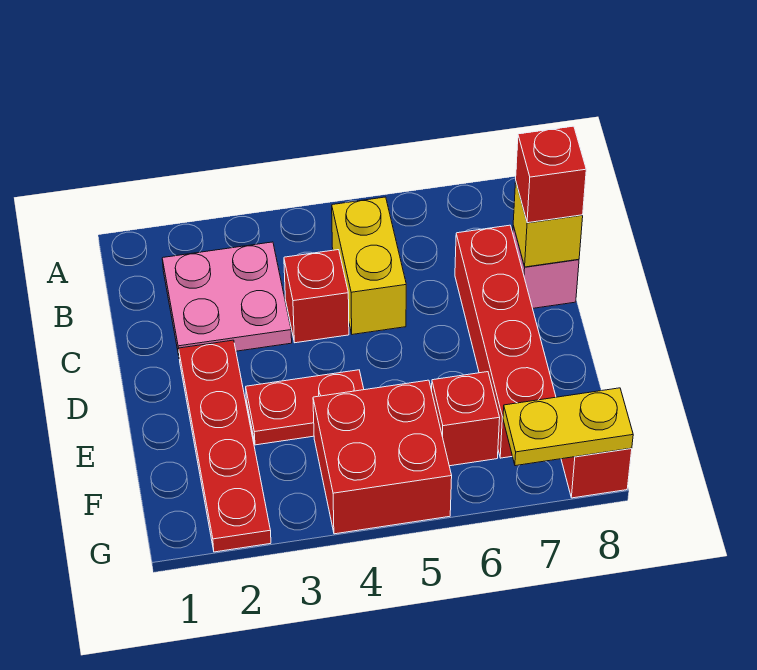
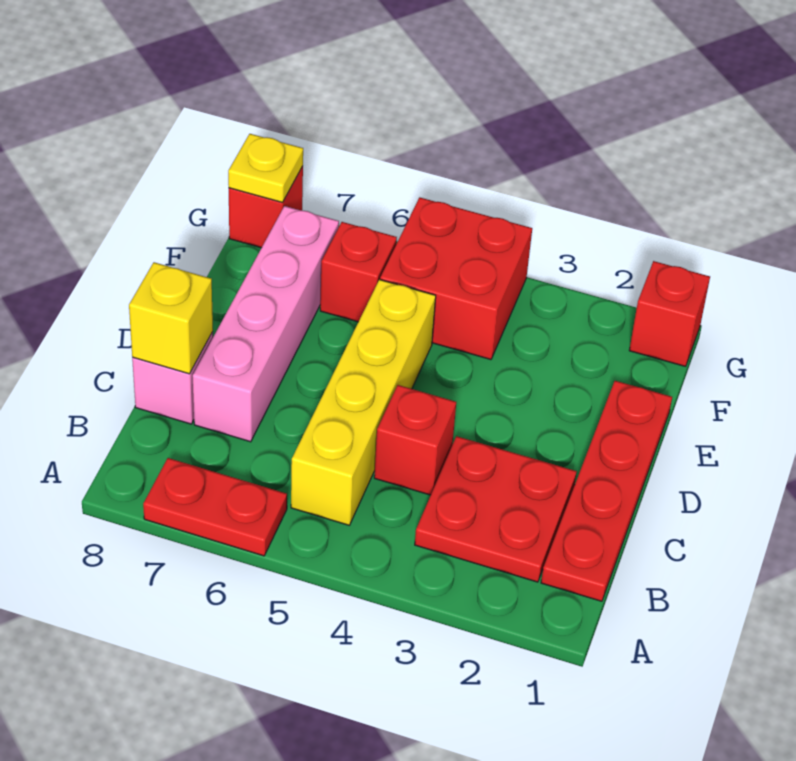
pink plate B2:C3 level 1 -> red plate B2:C3 level 1
yellow brick B5:C5 level 1 -> yellow brick B5:E5 level 1
red brick C7:F7 level 1 -> pink brick C7:F7 level 1
red brick C8 level 3 -> red brick G1 level 1
red plate D2:G2 level 1 -> red plate B1:E1 level 1
red plate E3:E4 level 1 -> red plate A6:A7 level 1
yellow plate G7:G8 level 2 -> yellow plate G8 level 2

